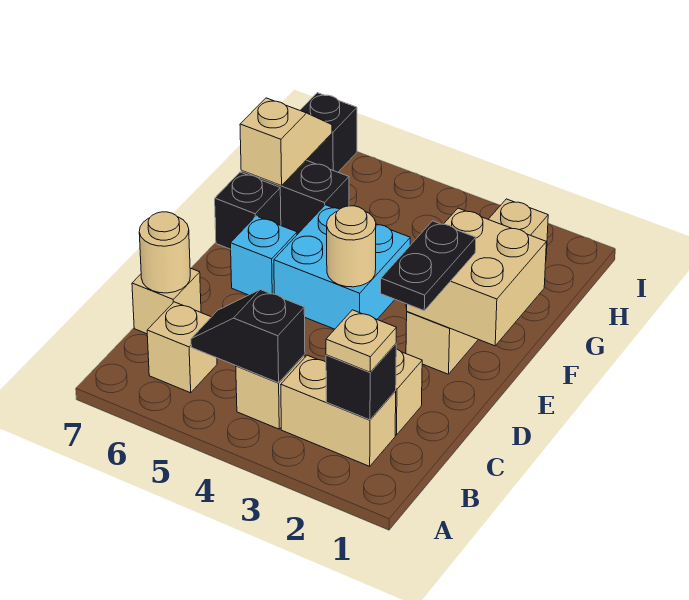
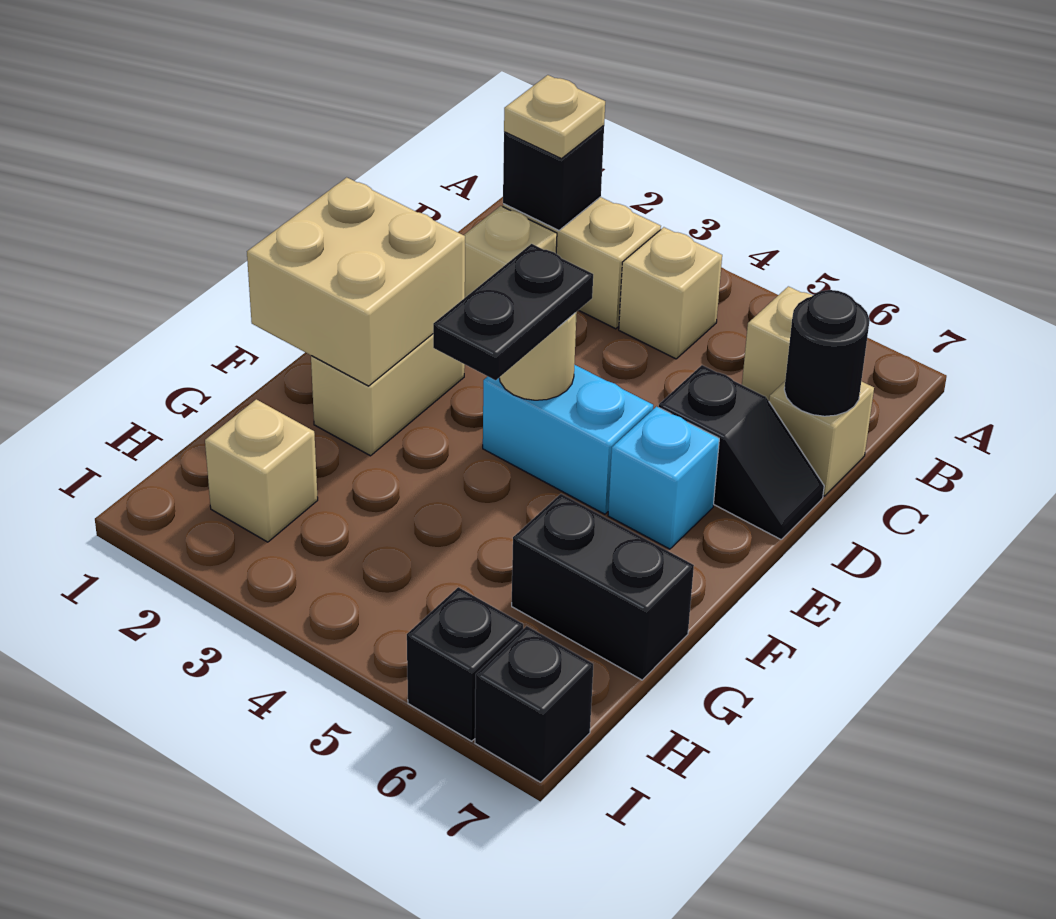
black slope B4:B5 level 2 top 4 -> black slope D6:D7 level 1 top 6
tan round brick C7 level 2 -> black round brick C7 level 2
black plate D2:E2 level 3 -> black plate E4:F4 level 3
cyan brick E4:F5 level 1 -> cyan brick E4:E5 level 1
black brick F7 level 1 -> black brick I6 level 1
tan slope G7:H7 level 2 top G -> none

